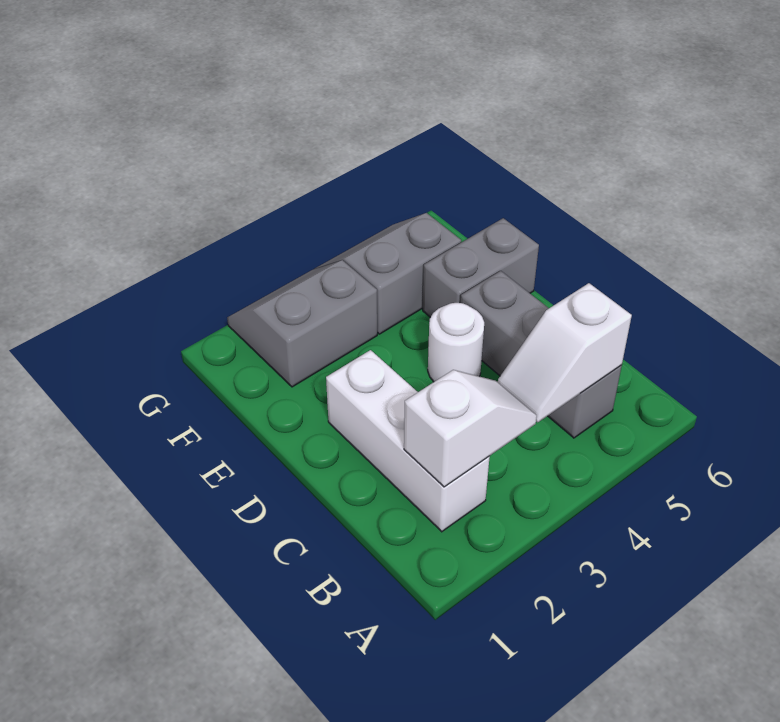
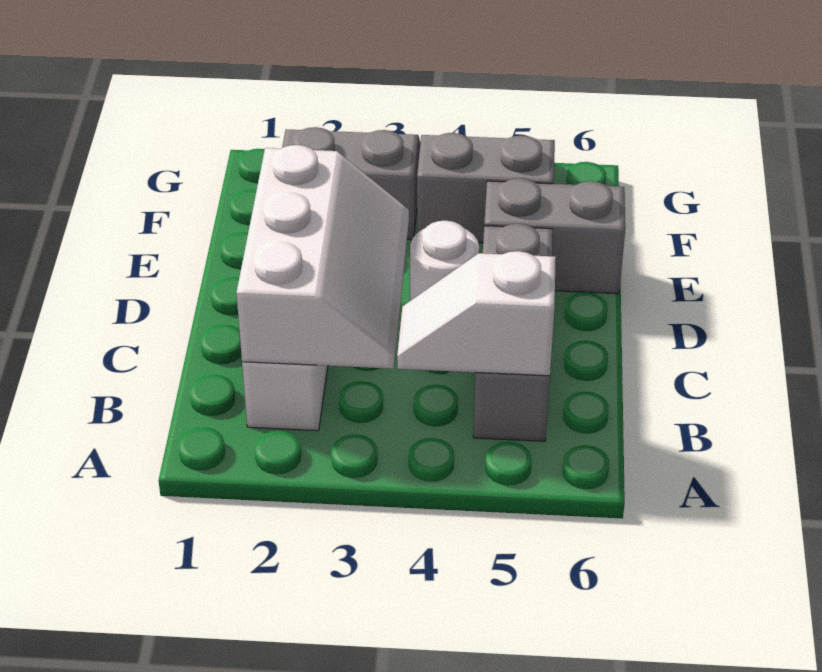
white slope B2:B3 level 2 top 2 -> white slope B2:D3 level 2 top 2

